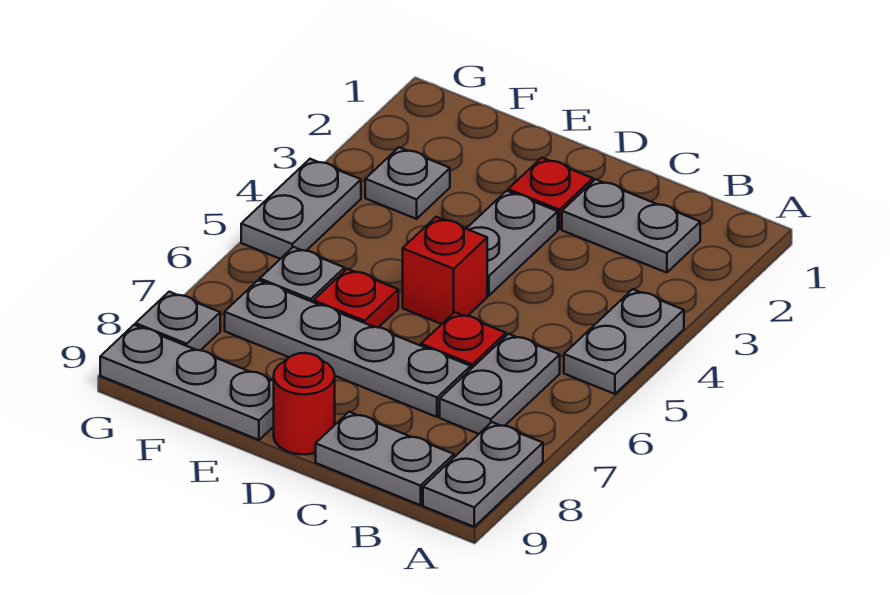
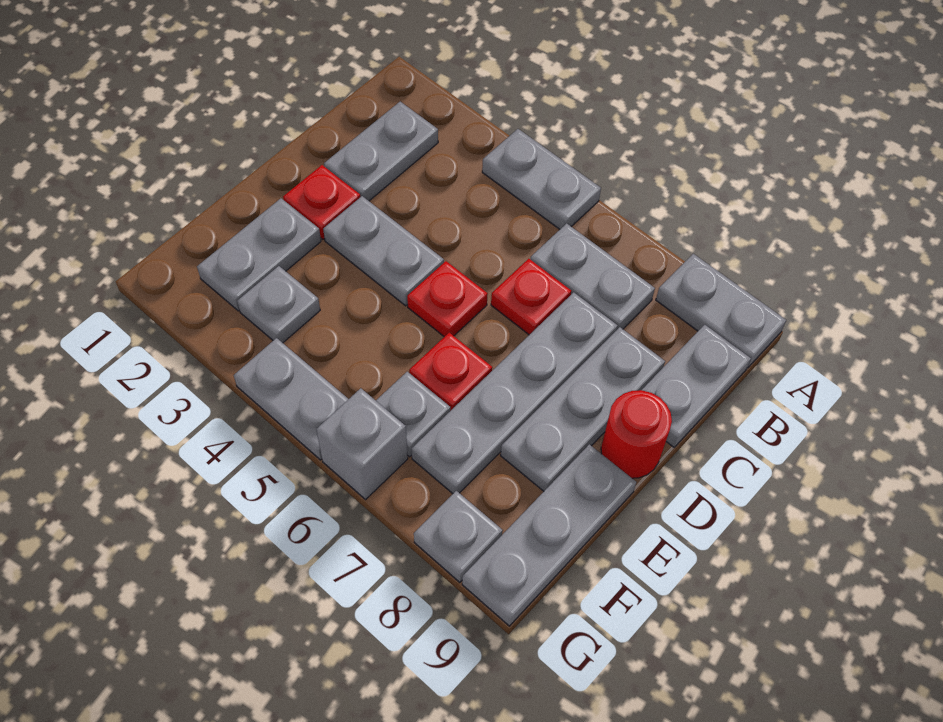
none -> grey plate C8:E8 level 1
red brick D5 level 1 -> red plate D5 level 1
none -> grey plate E2:F2 level 1
none -> grey brick G6 level 1

